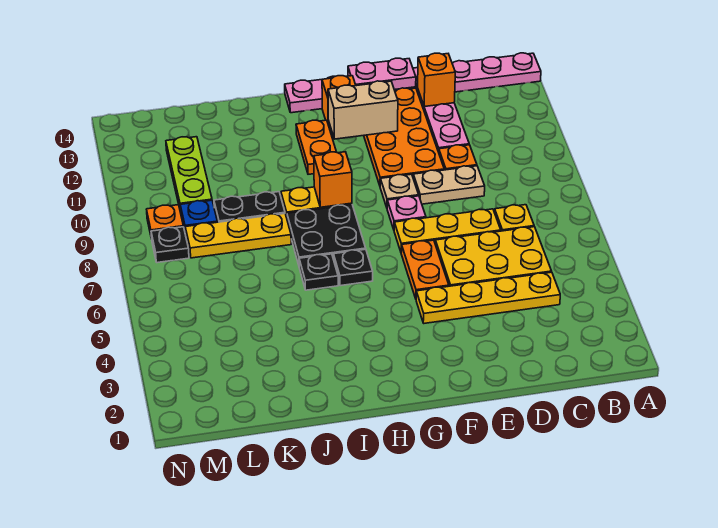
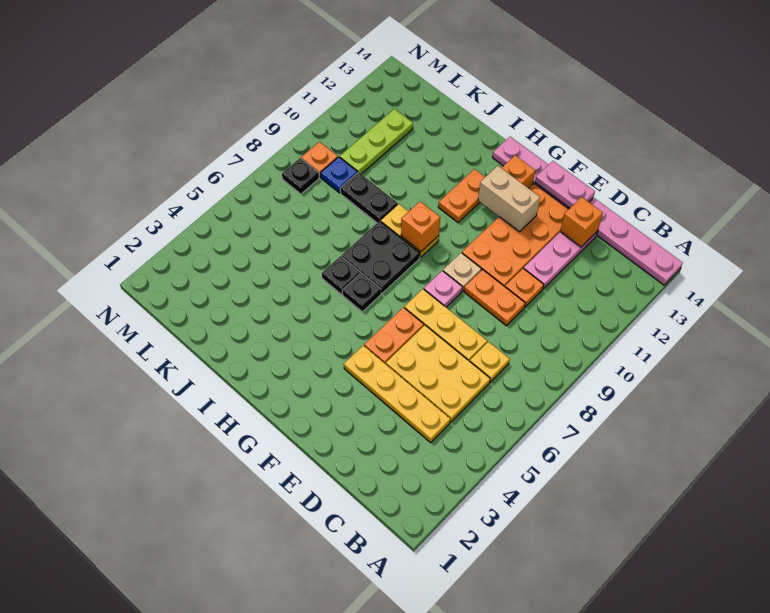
tan plate D9:E9 level 1 -> orange plate D9:E9 level 1
yellow plate J8:L8 level 1 -> none

